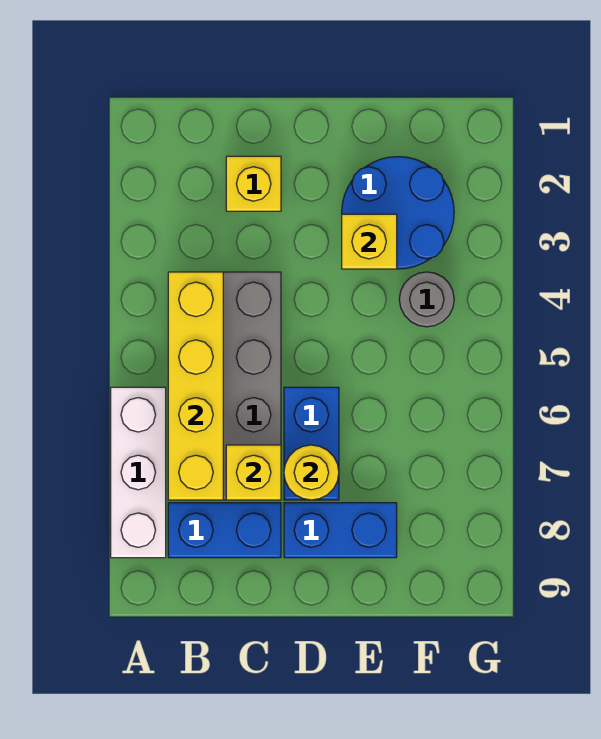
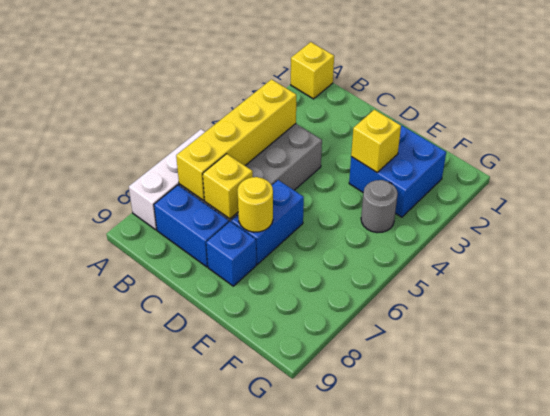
yellow brick C2 level 1 -> yellow brick A1 level 1
blue brick D8:E8 level 1 -> blue brick D8 level 1
blue round brick E2:F3 level 1 -> blue brick E2:F3 level 1

